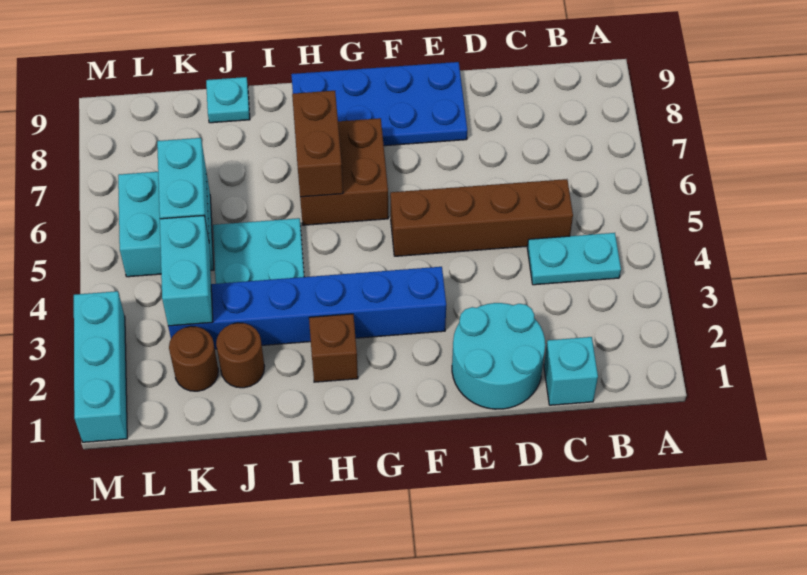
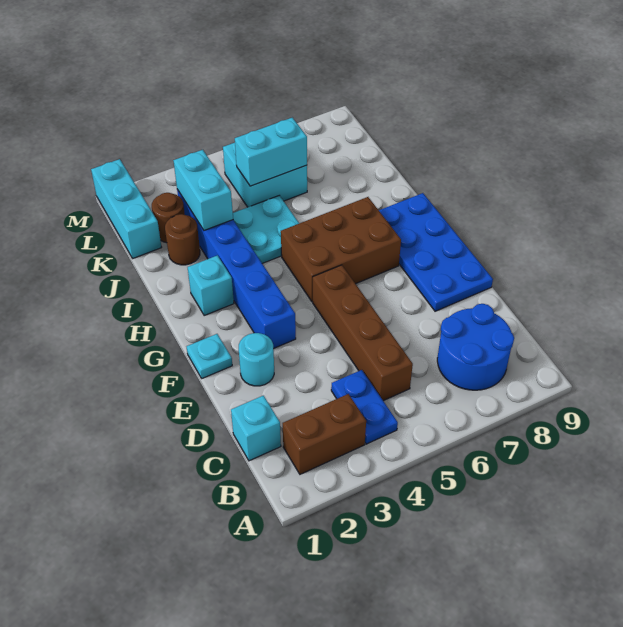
cyan plate B4:C4 level 1 -> blue plate B4:C4 level 1
none -> blue round brick B7:C8 level 1
cyan round brick D1:E2 level 1 -> cyan round brick E2 level 1
brown brick G6:H7 level 1 -> brown brick G5:H7 level 1
brown brick H2 level 1 -> cyan brick H2 level 1
brown brick H6:H7 level 2 -> brown brick B2:B3 level 1
cyan plate J9 level 1 -> cyan plate F1 level 1
cyan brick K3:K4 level 2 -> cyan brick J3:K3 level 2
cyan brick M1:M3 level 1 -> cyan brick K1:M1 level 1

